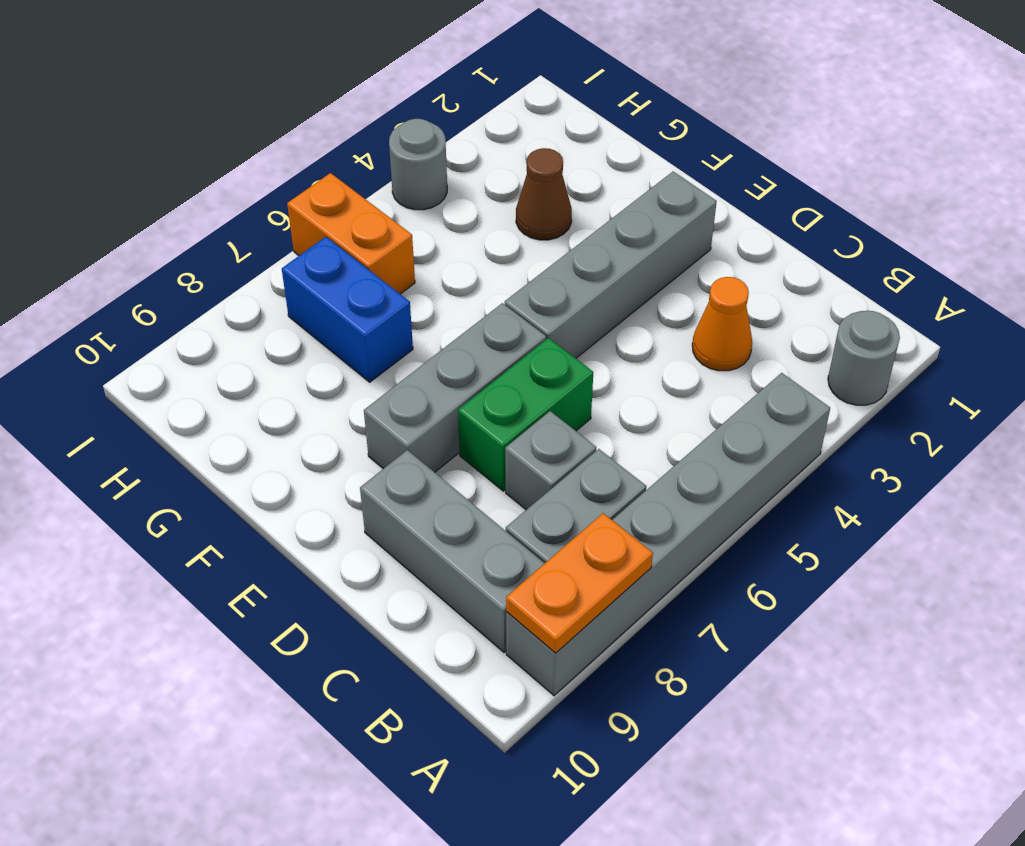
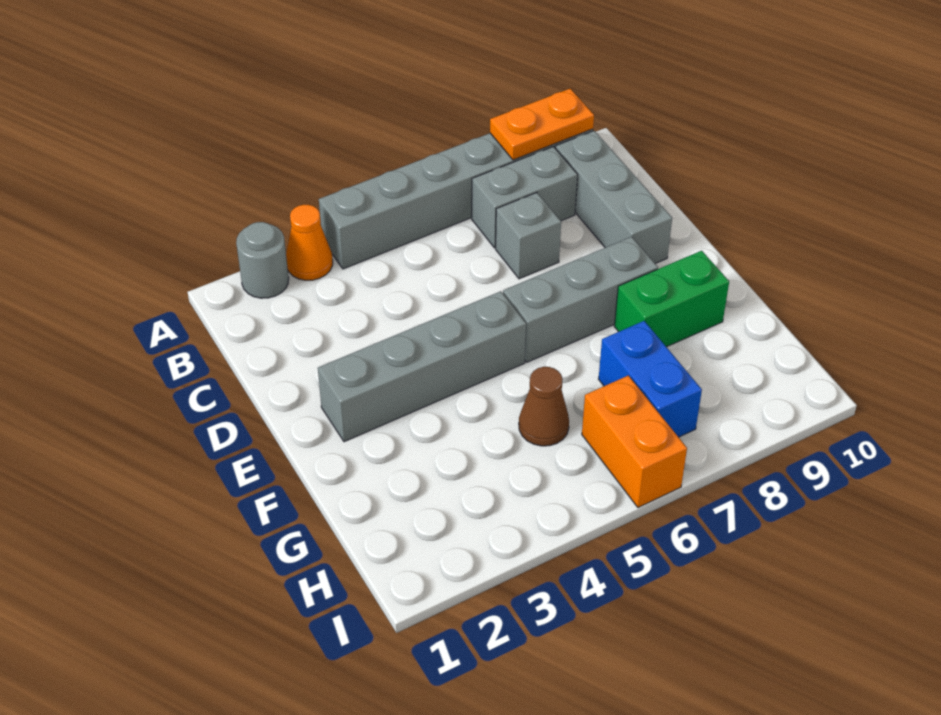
orange cone C3 level 1 -> orange cone A3 level 1
green brick D6:D7 level 1 -> green brick F8:F9 level 1
brown cone G3 level 1 -> brown cone G5 level 1
grey round brick I4 level 1 -> none

